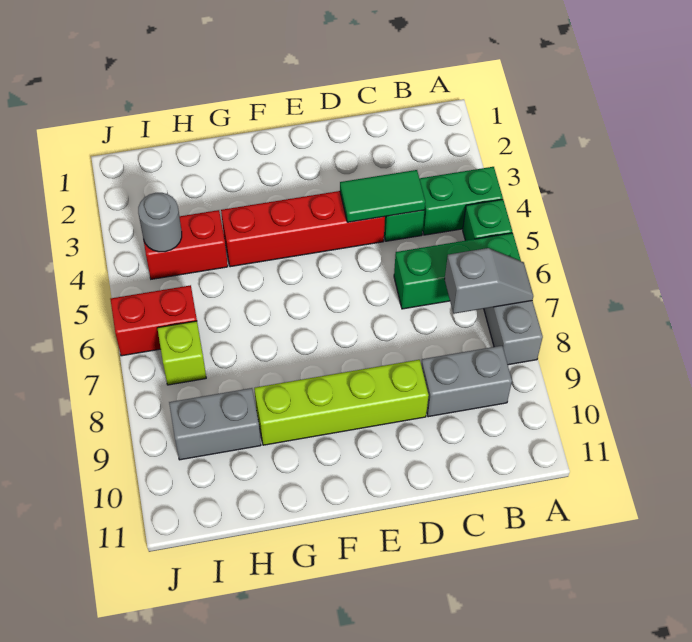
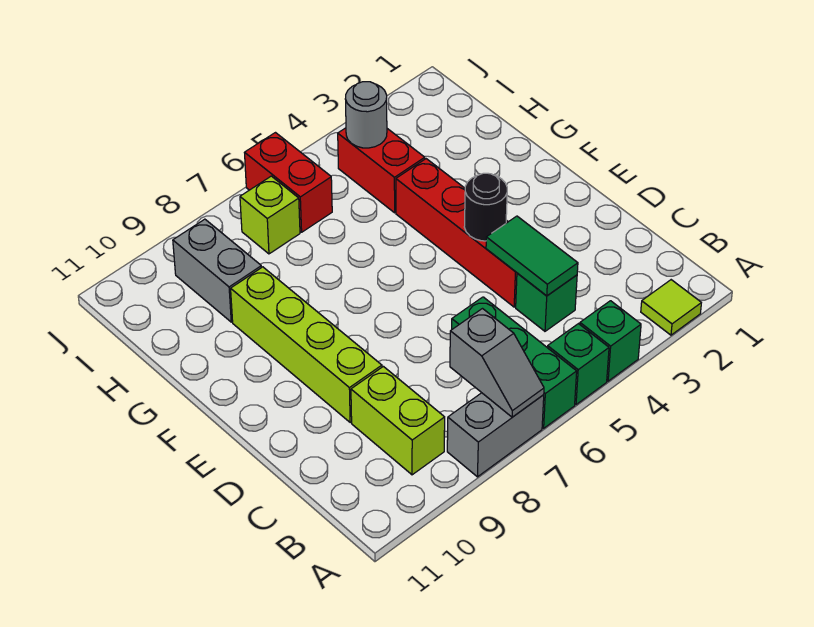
none -> lime tile A2 level 1
green brick A4:B4 level 1 -> green brick A4 level 1
grey brick B9:C9 level 1 -> lime brick B9:C9 level 1
none -> black round brick E4 level 2

